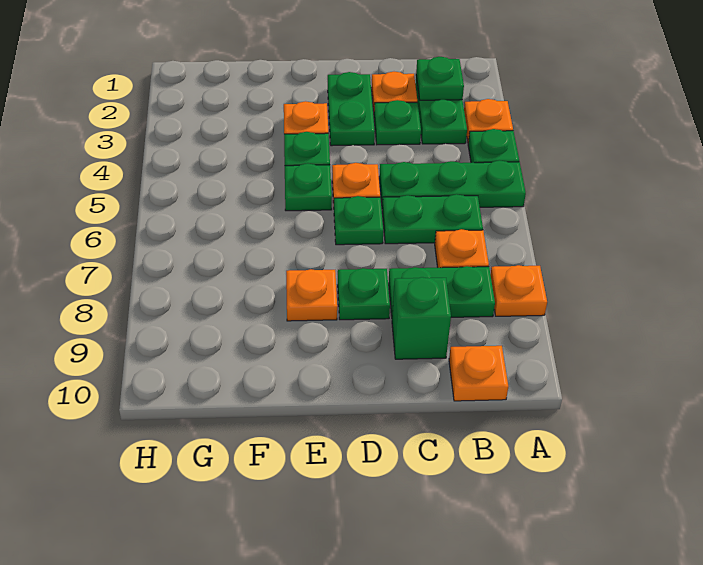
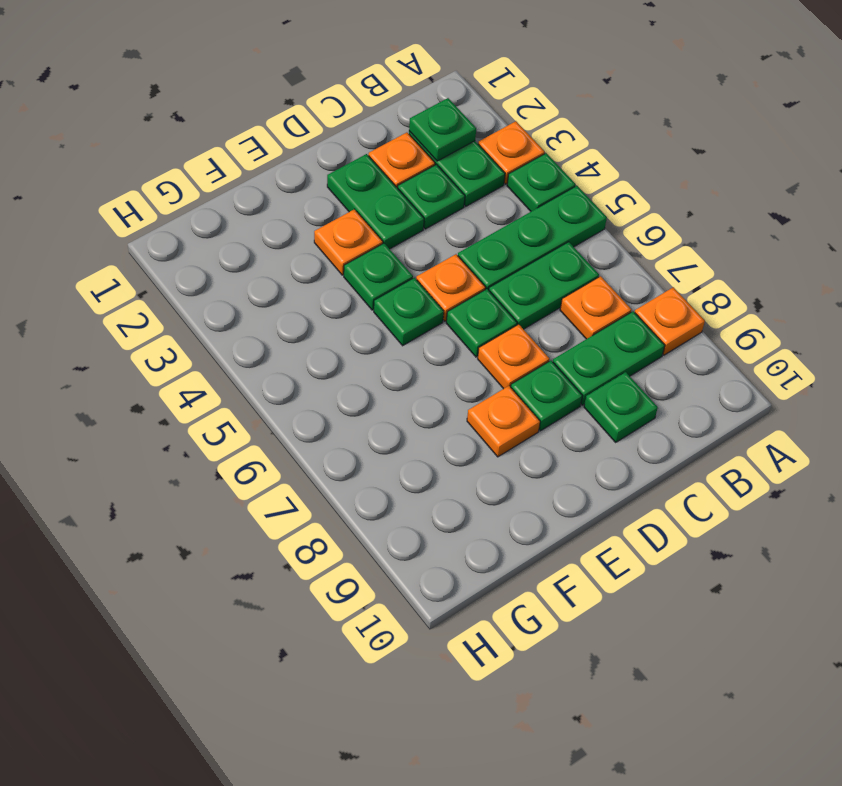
orange plate B10 level 1 -> orange plate D7 level 1
green brick C9 level 1 -> green plate C9 level 1

